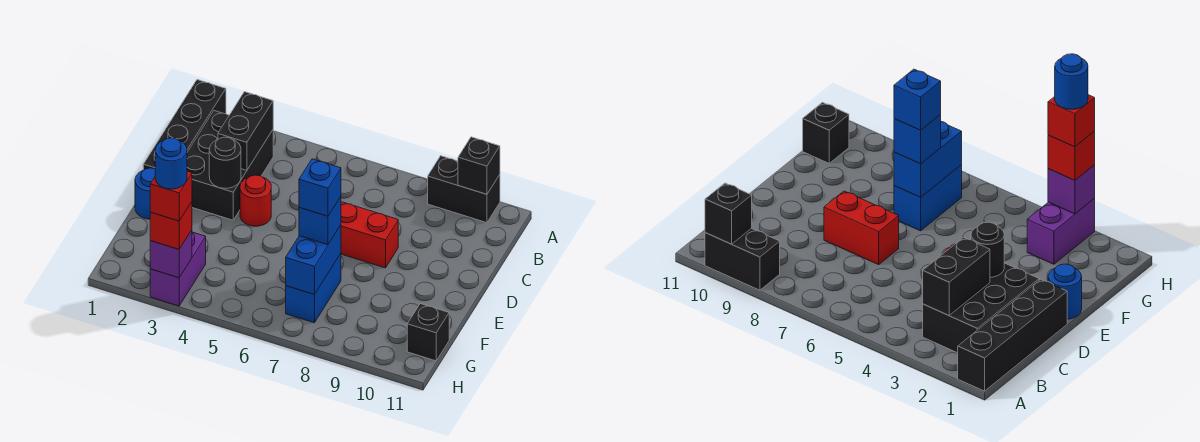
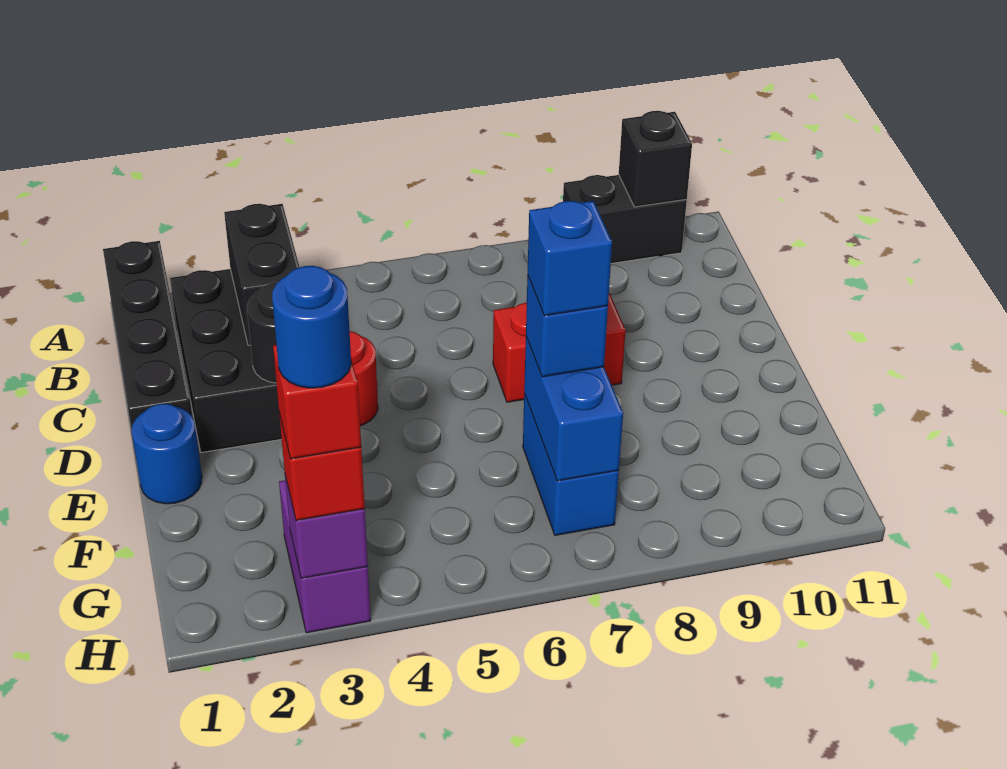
black brick G11 level 1 -> none

